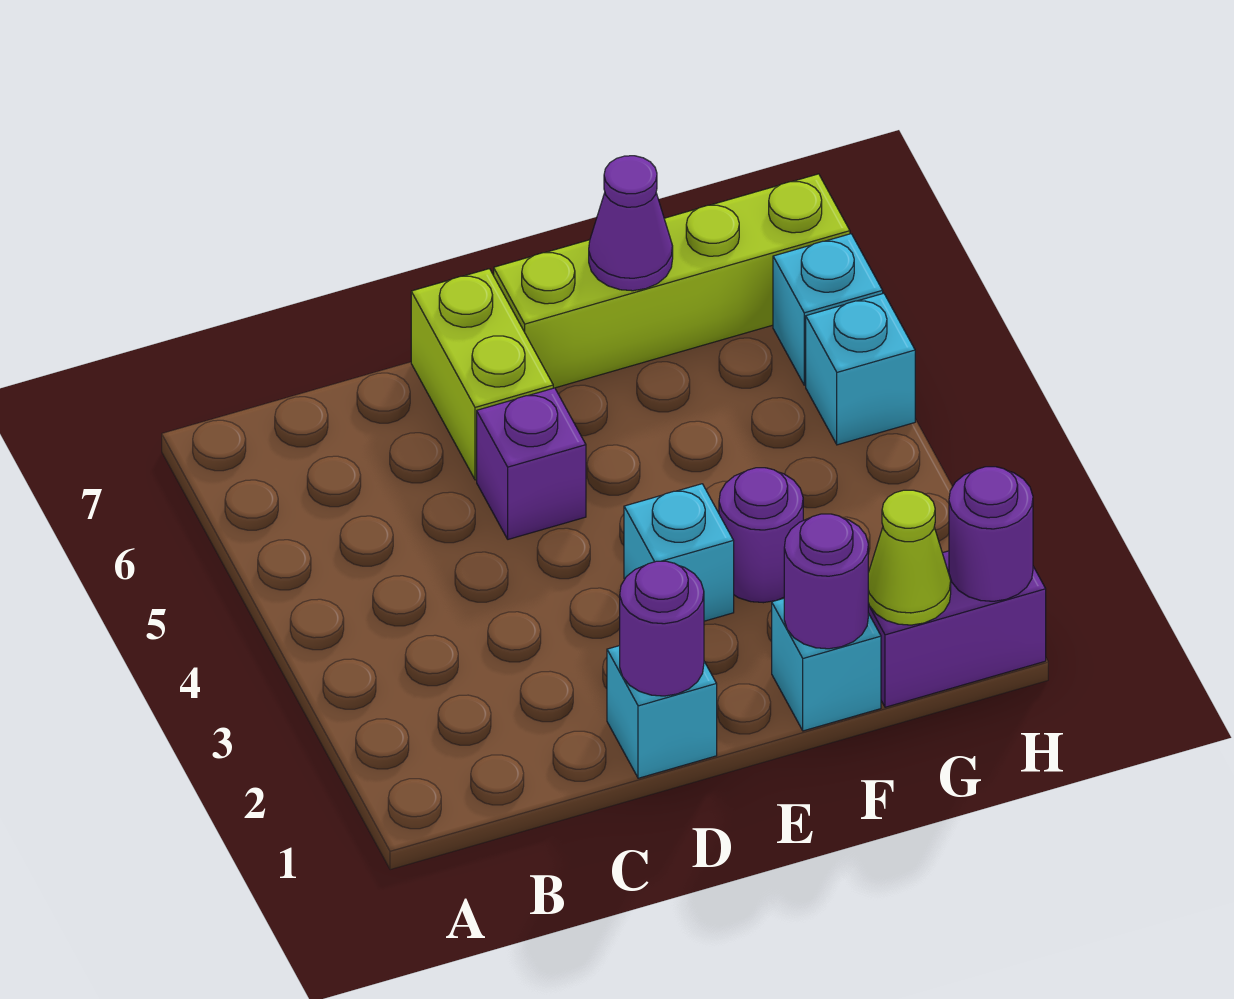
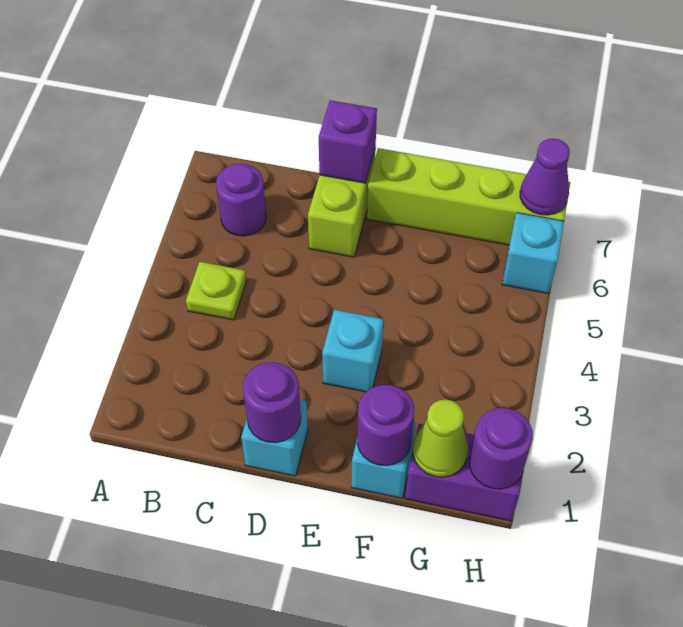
none -> lime plate B4 level 1
purple brick D5 level 1 -> purple brick D7 level 2
purple round brick F3 level 1 -> purple round brick B6 level 1
purple cone F7 level 2 -> purple cone H7 level 2
cyan brick H5 level 1 -> none

